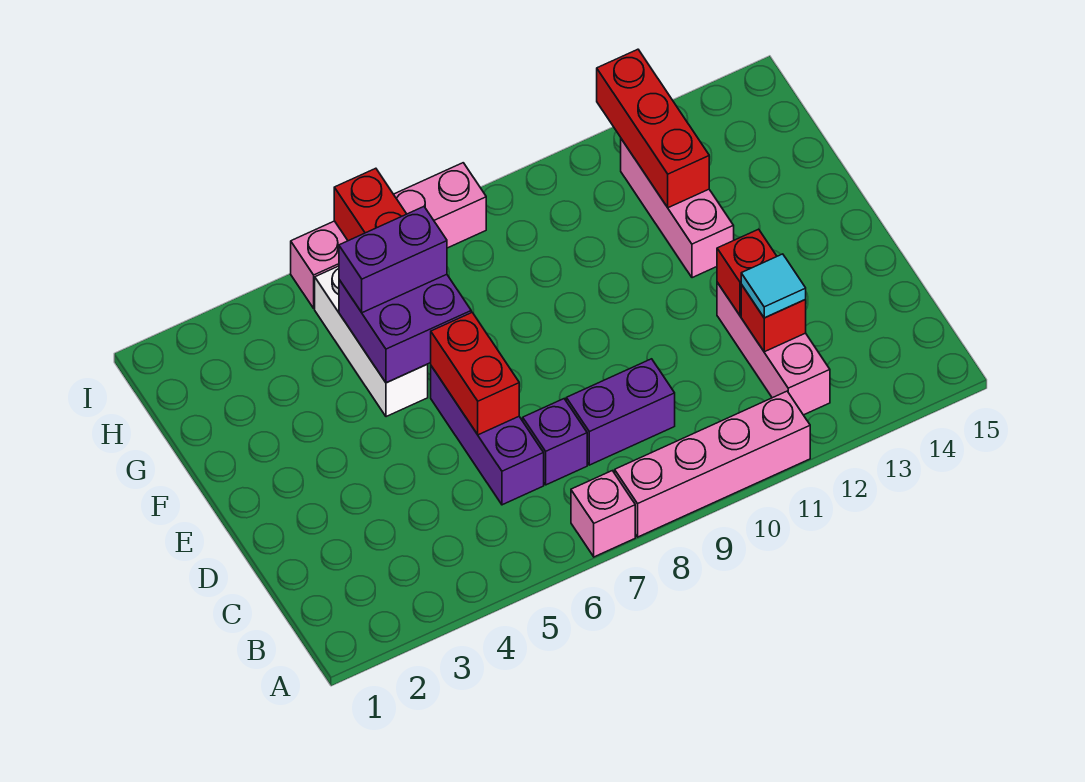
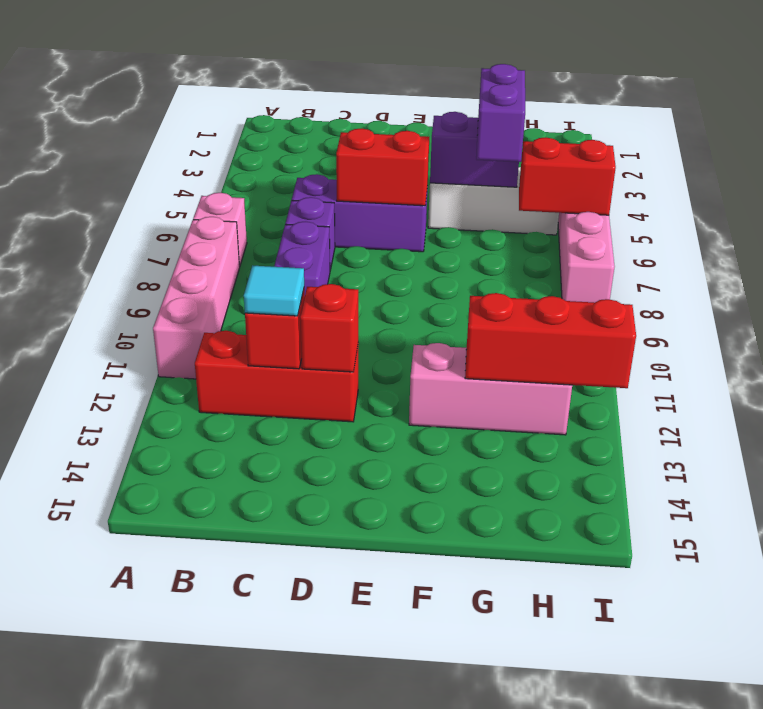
pink brick B12:D12 level 1 -> red brick B12:D12 level 1
purple brick F5:G6 level 2 -> purple brick F5:G5 level 2

